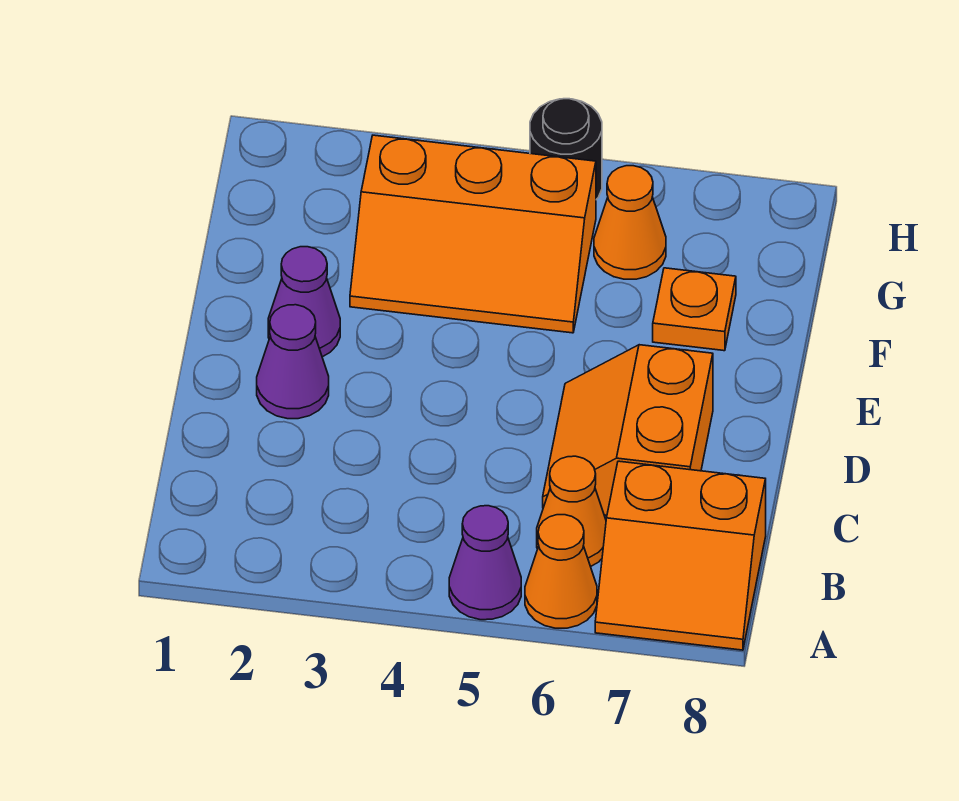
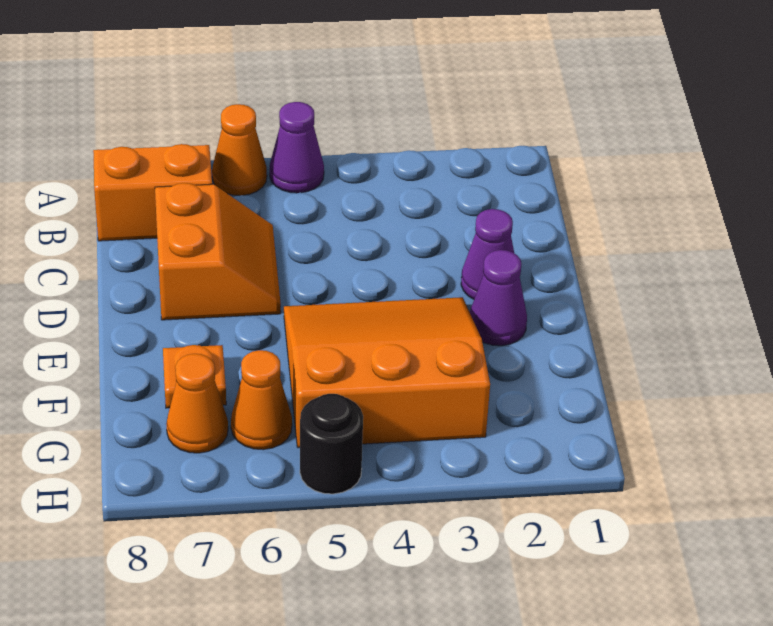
orange cone B6 level 1 -> orange cone G7 level 1
orange slope F3:G5 level 1 top G -> orange slope E3:G5 level 1 top G

